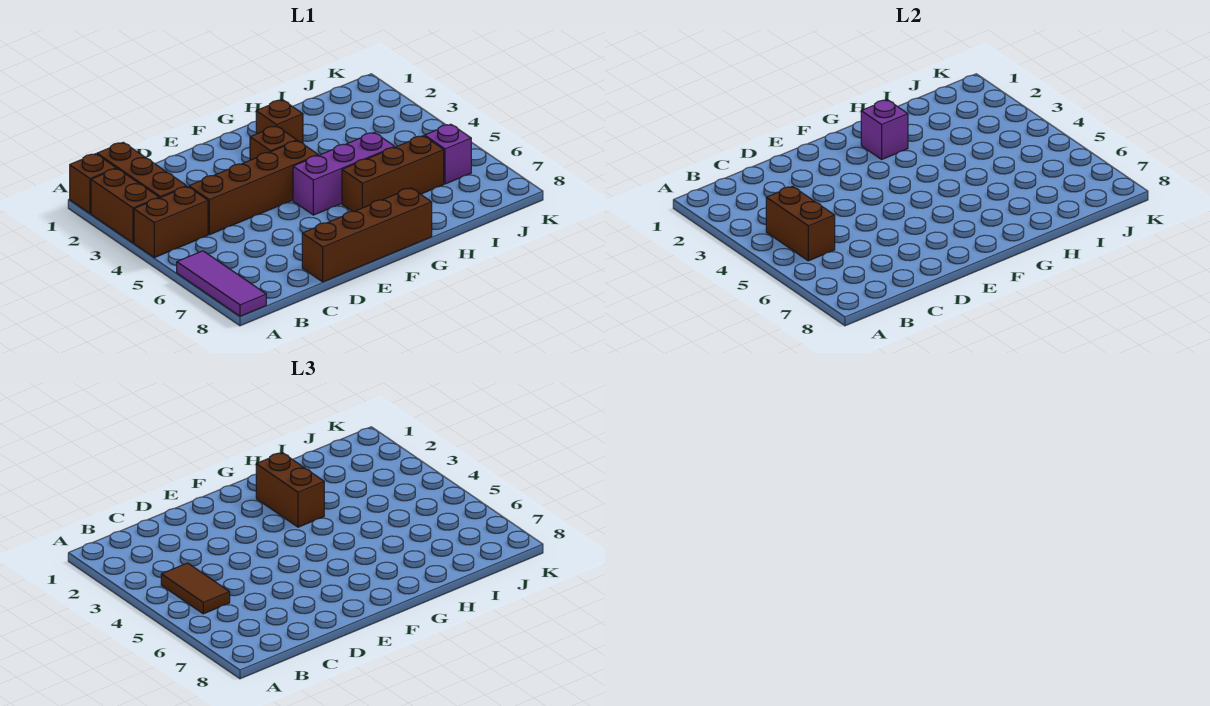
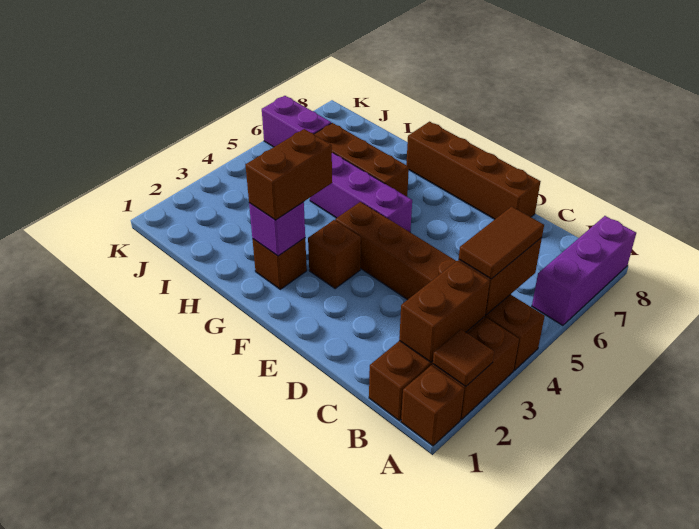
none -> brown tile A2 level 2
purple tile A6:A8 level 1 -> purple brick A6:A8 level 1
none -> brown brick B2:B3 level 2
purple brick J6 level 1 -> purple brick J6:K6 level 1

